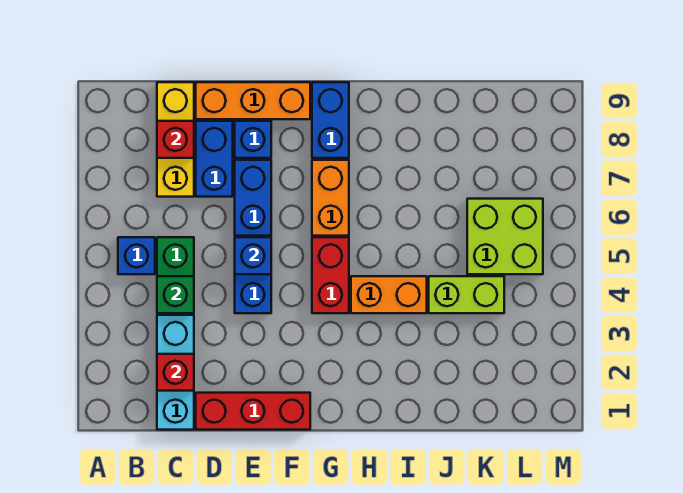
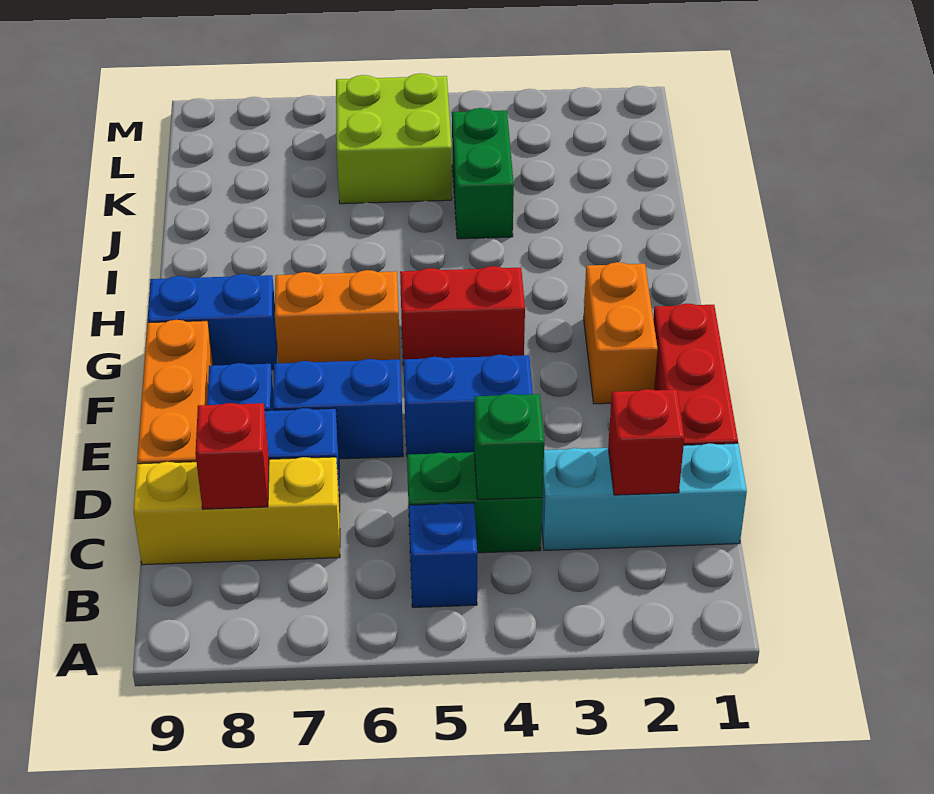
blue brick E5 level 2 -> none
orange brick H4:I4 level 1 -> orange brick F2:G2 level 1
lime brick J4:K4 level 1 -> green brick J4:K4 level 1

